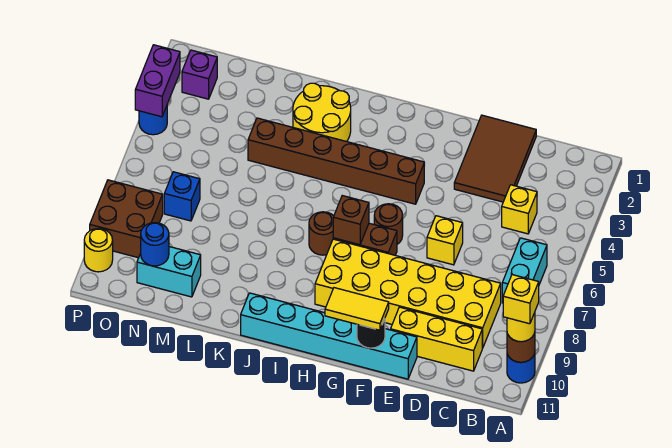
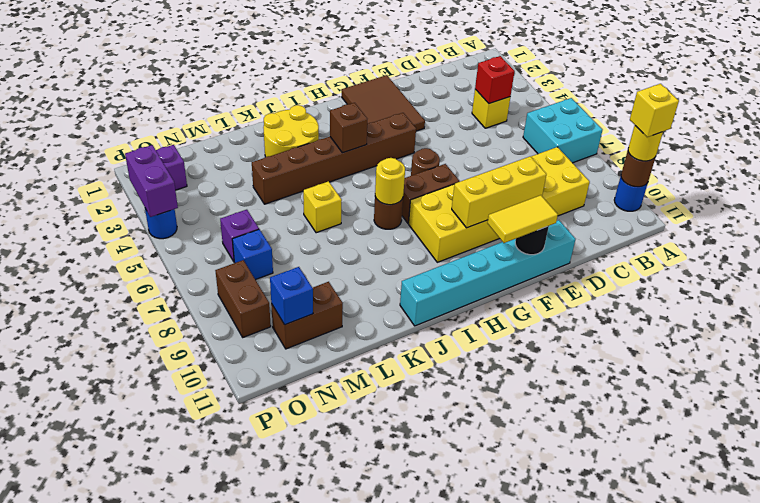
cyan brick B6:B7 level 1 -> cyan brick A6:B7 level 1
none -> red brick C4 level 2
yellow brick C10:E10 level 1 -> yellow brick E9:G9 level 2
brown tile D1:E3 level 1 -> brown tile F1:G3 level 1
yellow brick E6 level 1 -> yellow brick K6 level 1
brown brick H7 level 2 -> brown brick I4 level 2
cyan brick M10:N10 level 1 -> brown brick M10:N10 level 1
none -> purple brick N6 level 1
blue round brick N10 level 2 -> blue brick N10 level 2
brown brick O8:P9 level 1 -> brown brick O8:O9 level 1
yellow round brick P10 level 1 -> yellow round brick I7 level 2

